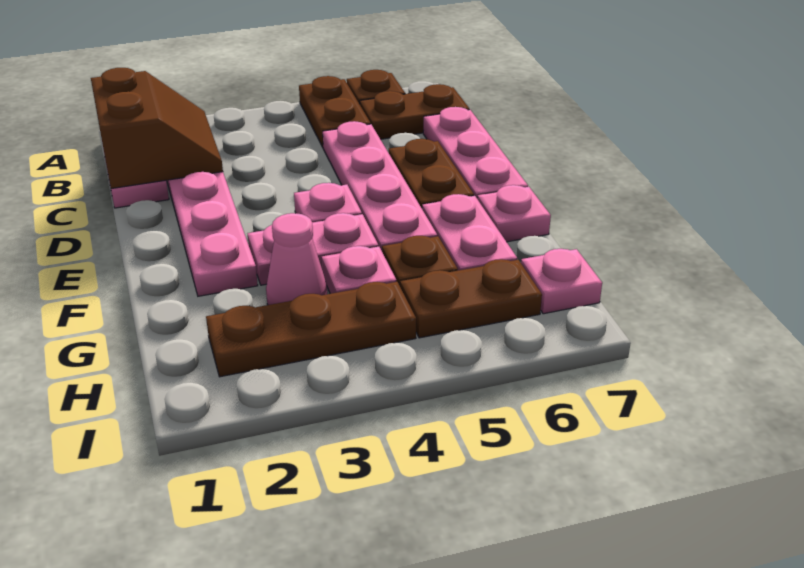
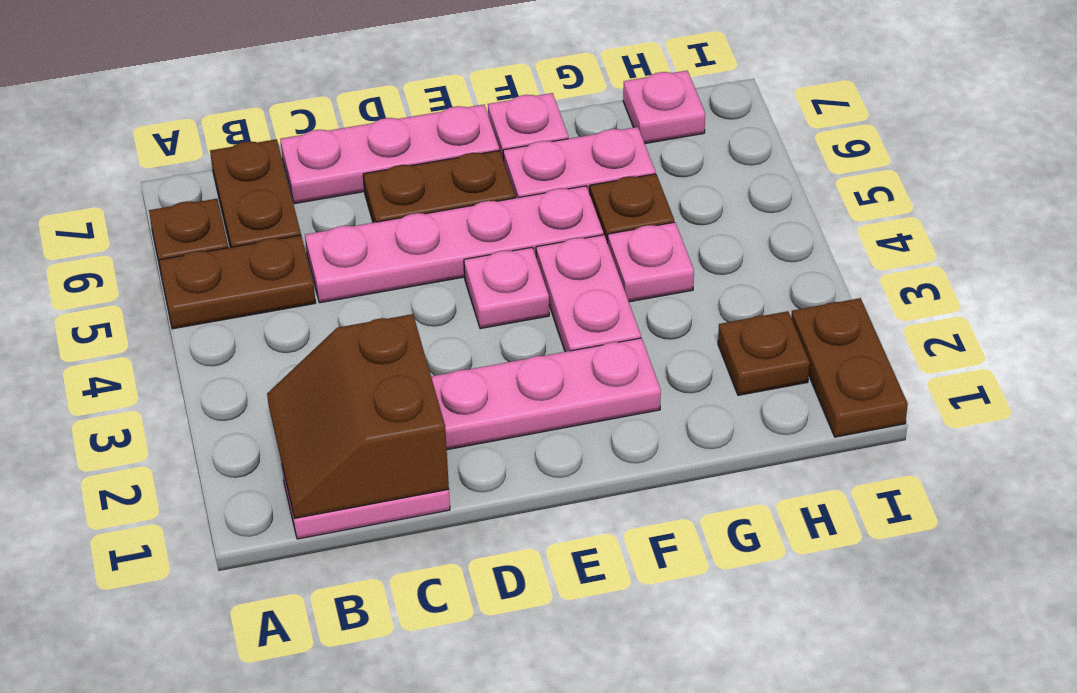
brown slope B1:C2 level 2 top 1 -> brown slope B1:C2 level 2 top C
pink cone G3 level 1 -> none
brown plate H2:H4 level 1 -> brown plate H2 level 1
brown plate H5:H6 level 1 -> brown plate I1:I2 level 1

